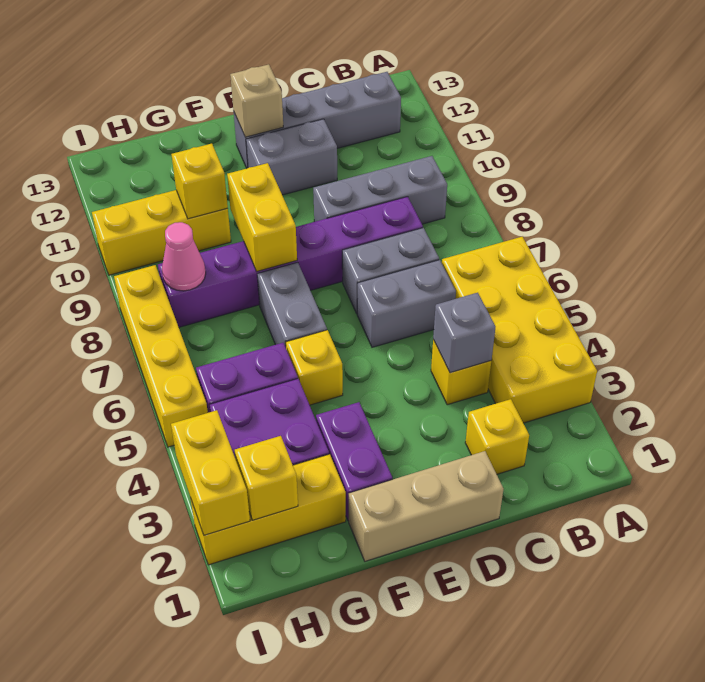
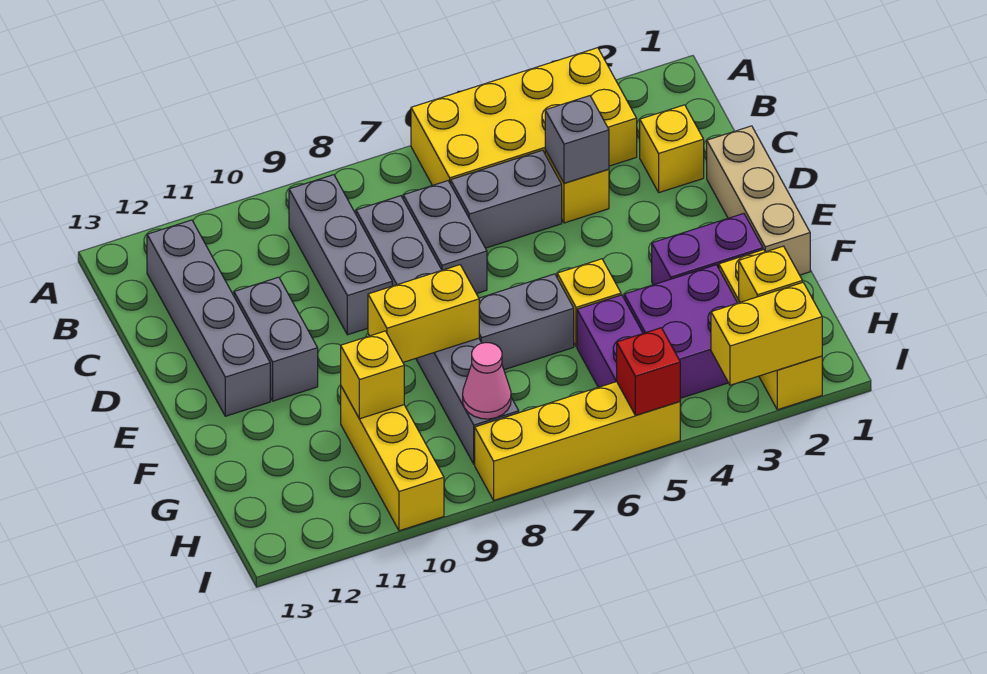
grey brick C6:D6 level 1 -> grey brick C5:C6 level 1
purple brick C8:H8 level 1 -> grey brick C8:H8 level 1
tan brick E12 level 2 -> none
none -> red brick I5 level 2

